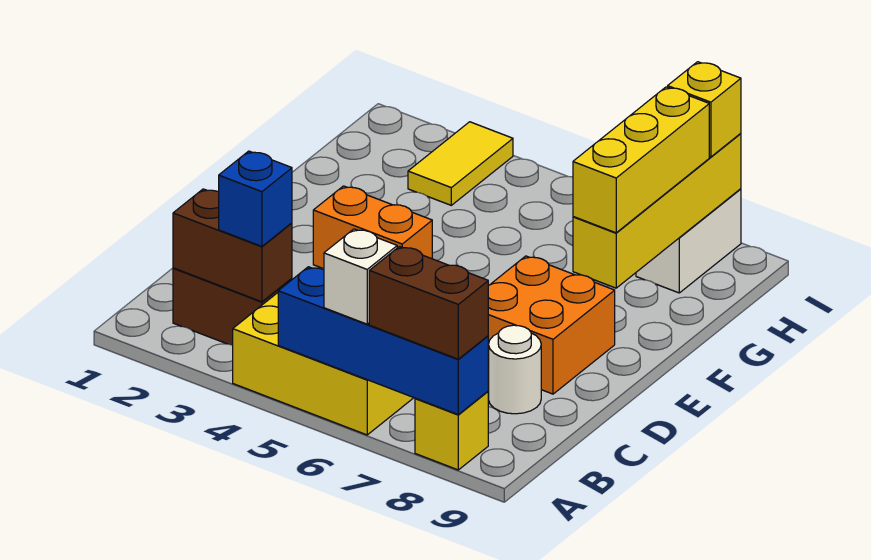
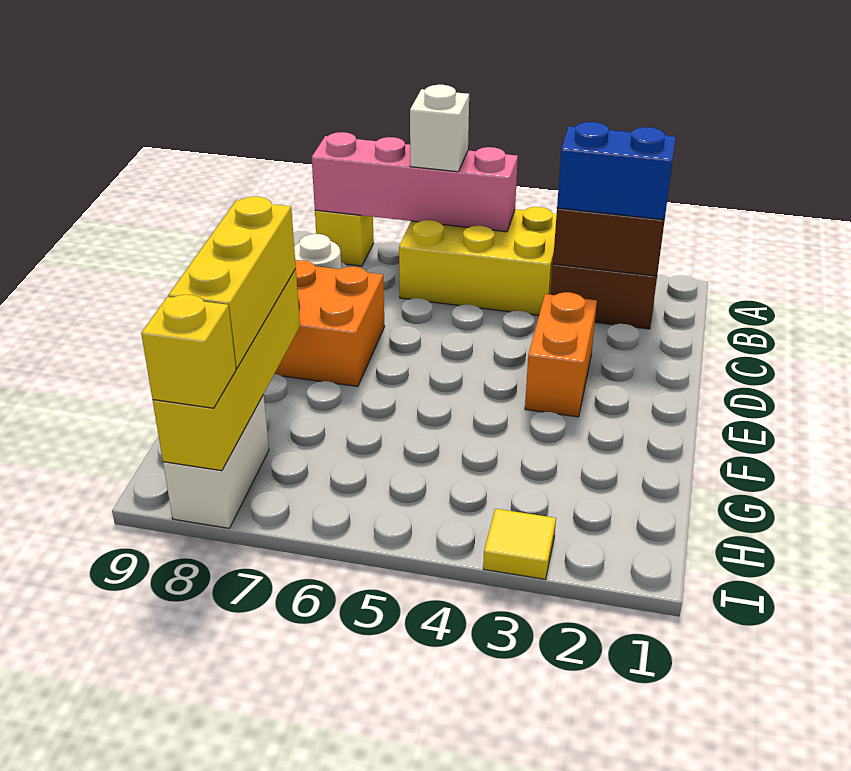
blue brick A5:A8 level 2 -> pink brick A5:A8 level 2
brown brick A7:A8 level 3 -> none
blue brick B3 level 3 -> blue brick B2:B3 level 3
orange brick E3:E4 level 1 -> orange brick D3:E3 level 1
yellow tile H3:I3 level 1 -> yellow tile I3 level 1

